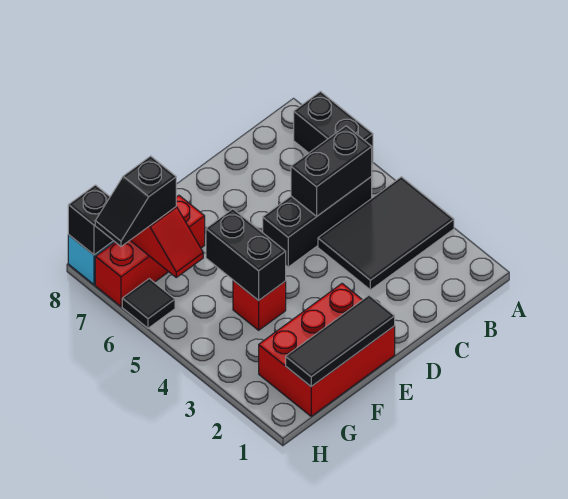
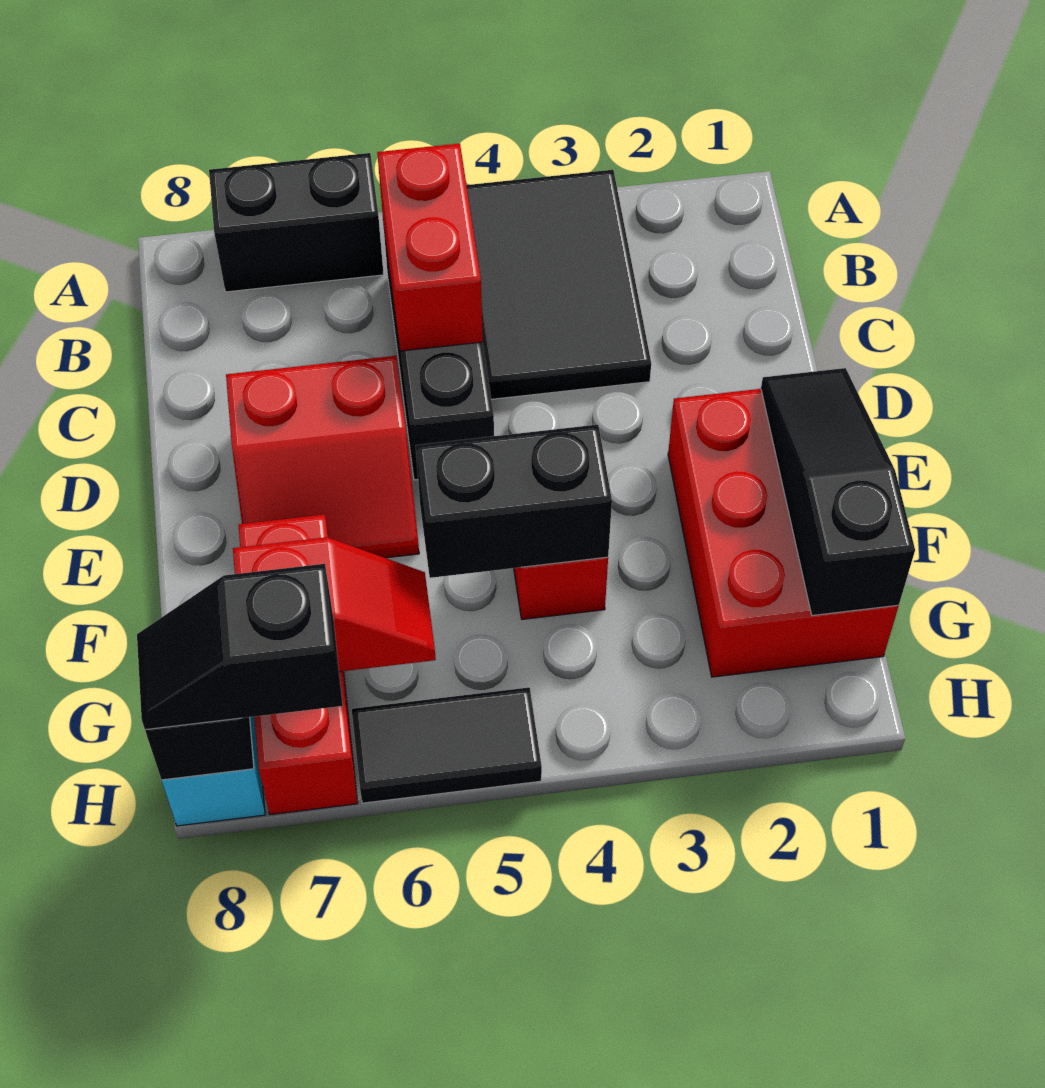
black brick B5:C5 level 2 -> red brick B5:C5 level 2
none -> red slope D6:E7 level 1 top D
black tile E1:G1 level 2 -> black slope E1:G1 level 2 top G
black slope G7:H7 level 3 top G -> black slope H7:H8 level 3 top 7
black tile H6 level 1 -> black tile H5:H6 level 1

